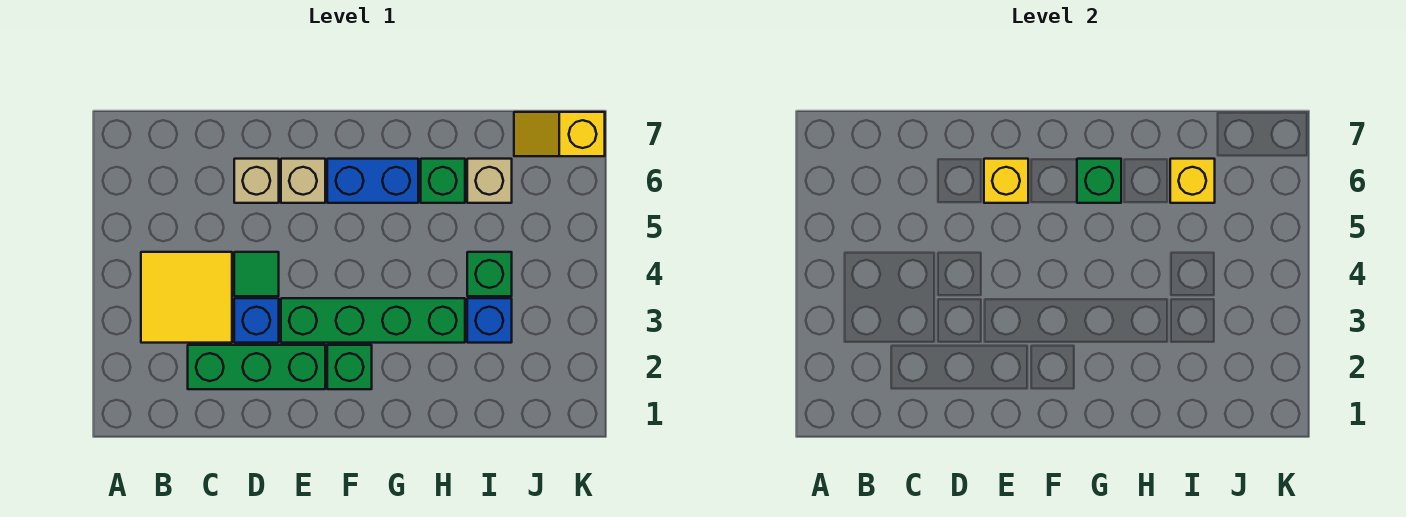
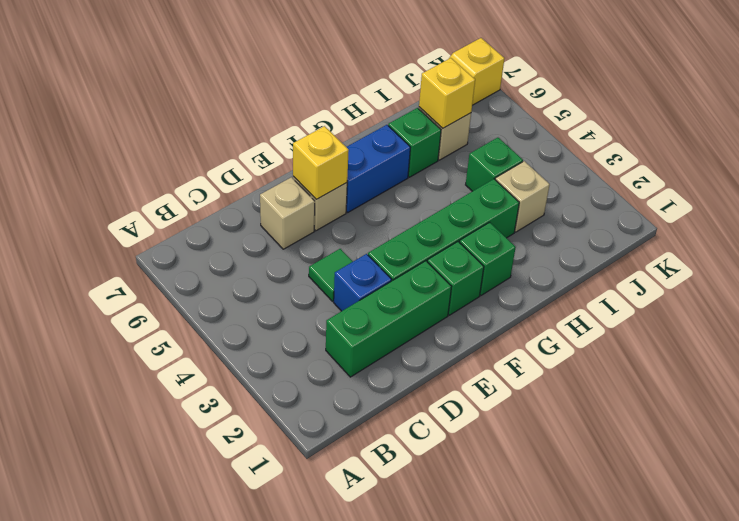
yellow tile B3:C4 level 1 -> none
green brick G6 level 2 -> green brick G2 level 1
blue brick I3 level 1 -> tan brick I3 level 1

